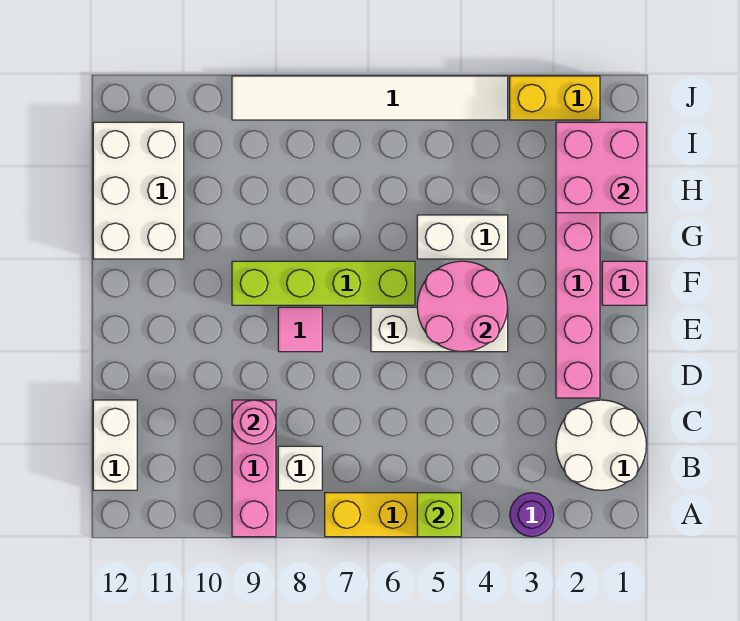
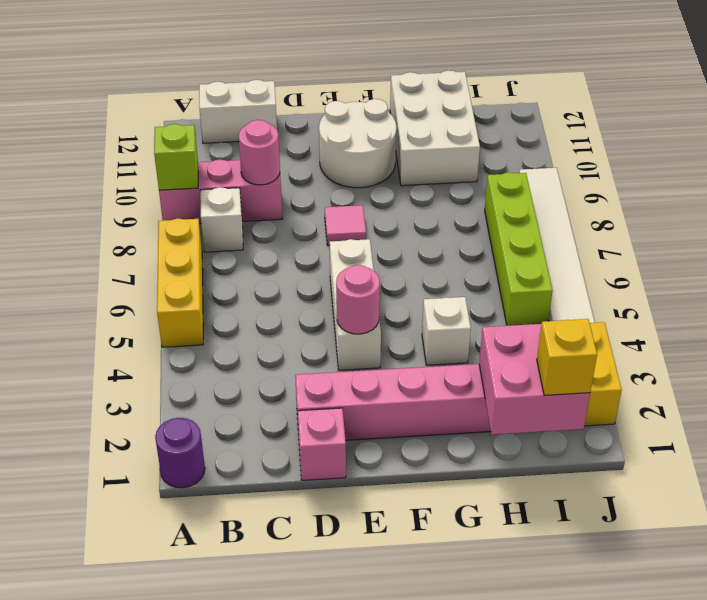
purple round brick A3 level 1 -> purple round brick A1 level 1
lime brick A5 level 2 -> lime brick A9 level 2
white round brick B1:C2 level 1 -> white round brick E10:F11 level 1
pink round brick E4:F5 level 2 -> pink round brick E4 level 2
pink brick F1 level 1 -> pink brick D1 level 1
lime brick F6:F9 level 1 -> lime brick I5:I8 level 1
white brick G4:G5 level 1 -> white brick G4 level 1
white brick G11:I12 level 1 -> white brick G10:H12 level 1
none -> yellow brick I1 level 3

